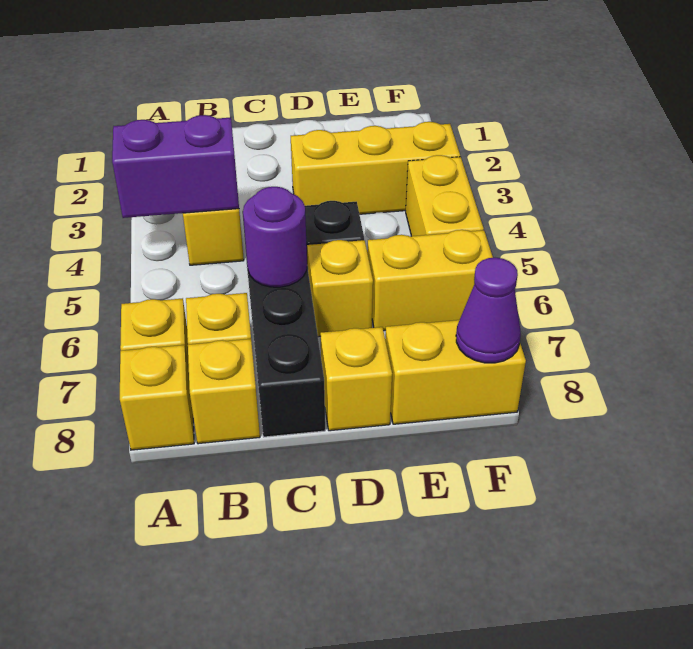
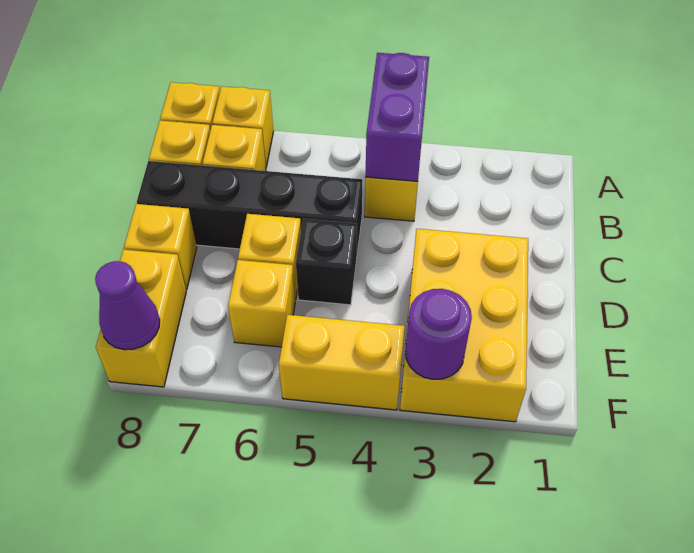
purple round brick C6 level 2 -> purple round brick F3 level 2
yellow brick D3:F3 level 1 -> yellow brick D2:F3 level 1
yellow brick E6:F6 level 1 -> yellow brick E6 level 1

